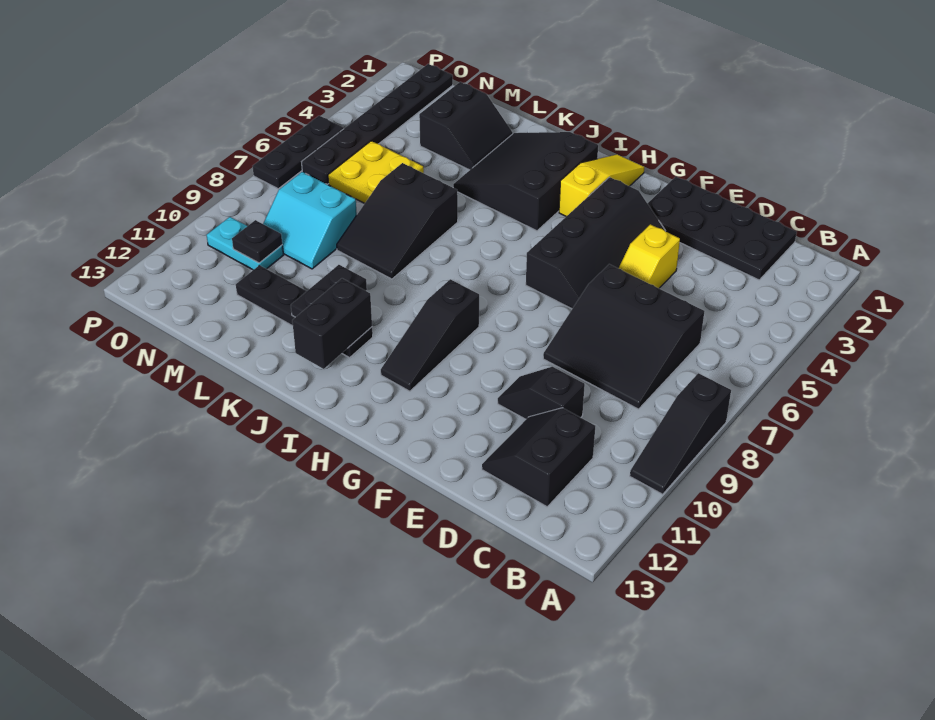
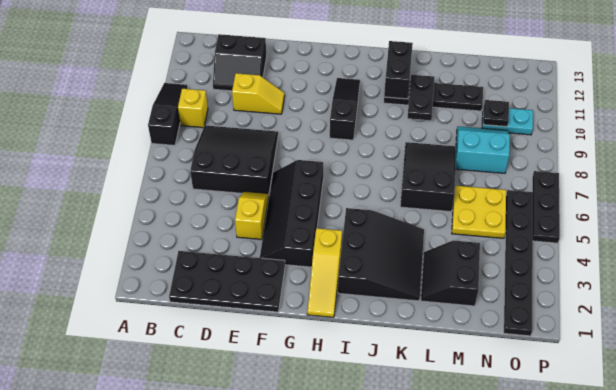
none -> yellow brick B9 level 1
black slope C11:D12 level 1 top C -> black slope C11:D12 level 1 top 12
black slope D10:E10 level 1 top D -> yellow slope D10:E10 level 1 top D

